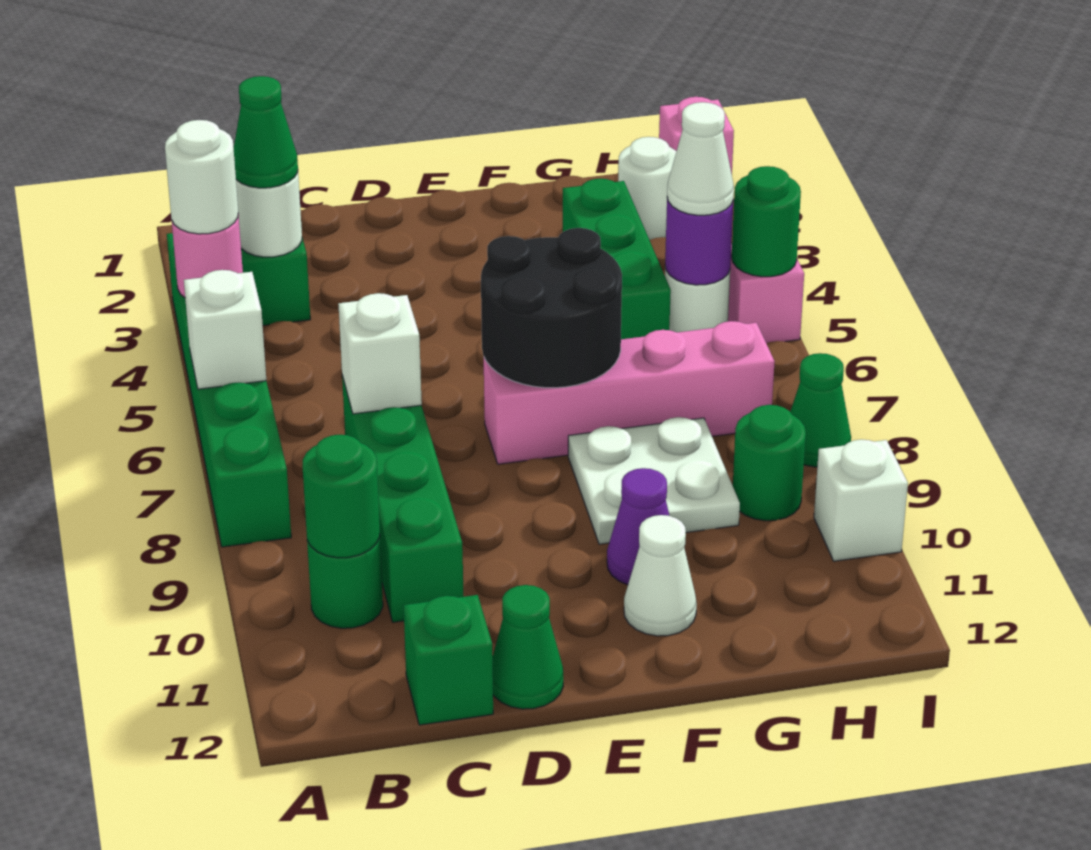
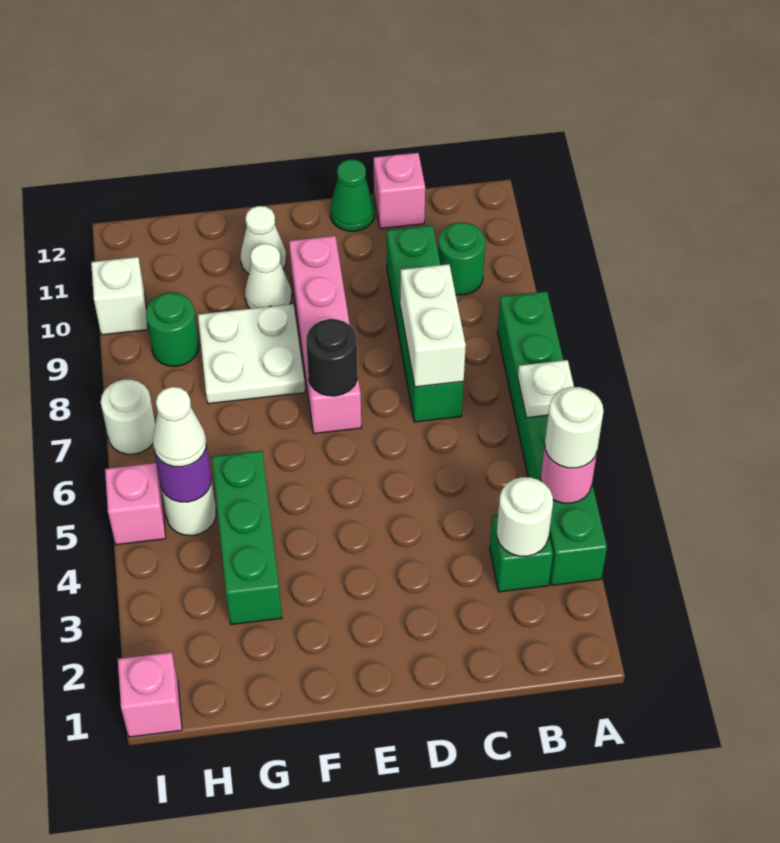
white brick A6 level 2 -> white plate A6 level 2
green cone B3 level 3 -> none
green round brick B10 level 2 -> none
white brick C7 level 2 -> white brick C7:C8 level 2
green brick C12 level 1 -> pink brick C12 level 1
black round brick E6:F7 level 2 -> black round brick E7 level 2
pink brick E7:H7 level 1 -> pink brick E7:E10 level 1
purple cone F10 level 1 -> white cone F10 level 1
white round brick H2 level 1 -> white round brick I7 level 1
green round brick I5 level 2 -> none
green cone I8 level 1 -> none

